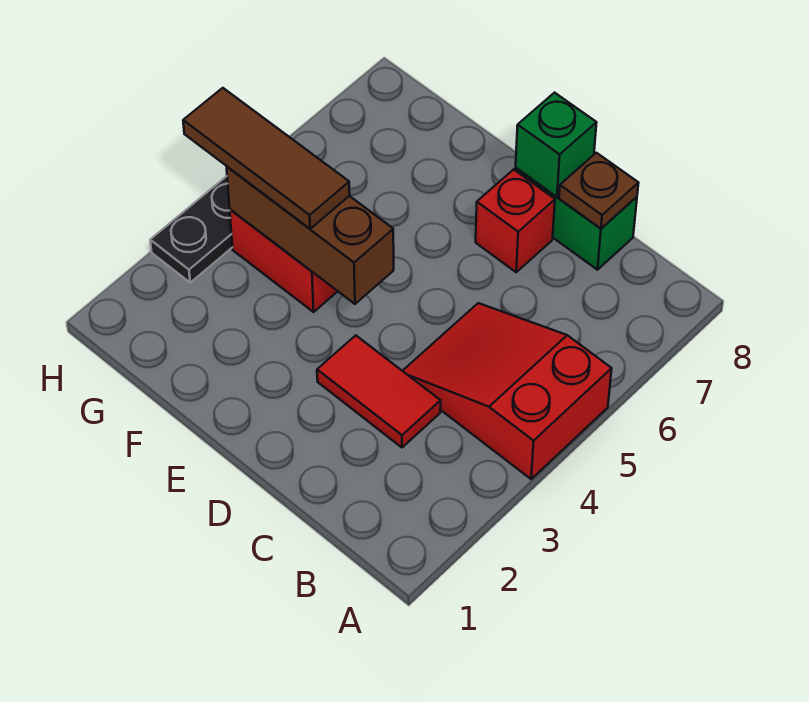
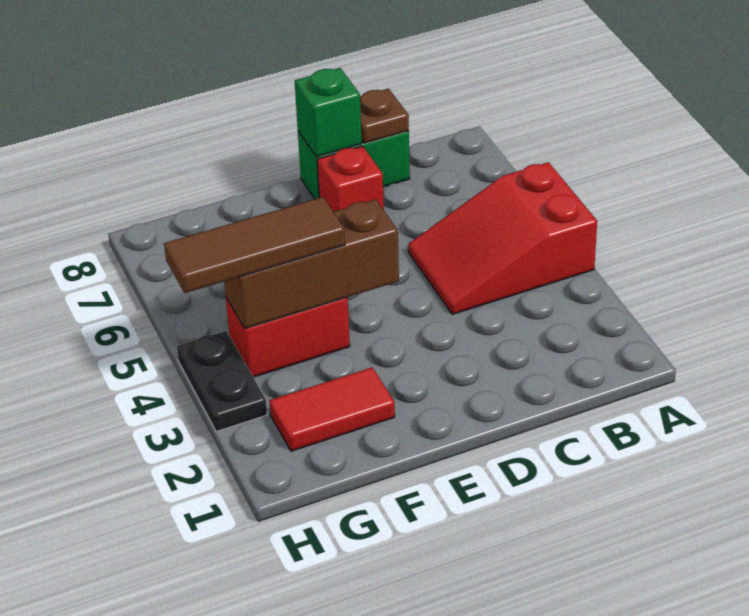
red tile C3:D3 level 1 -> red tile F2:G2 level 1

